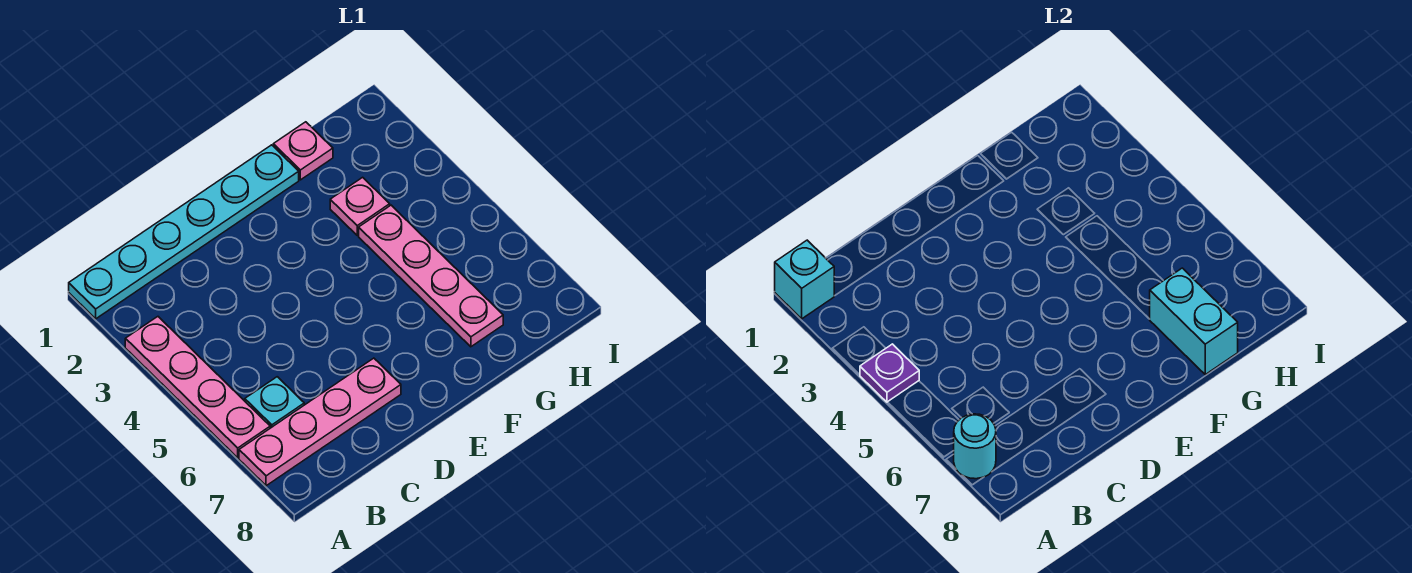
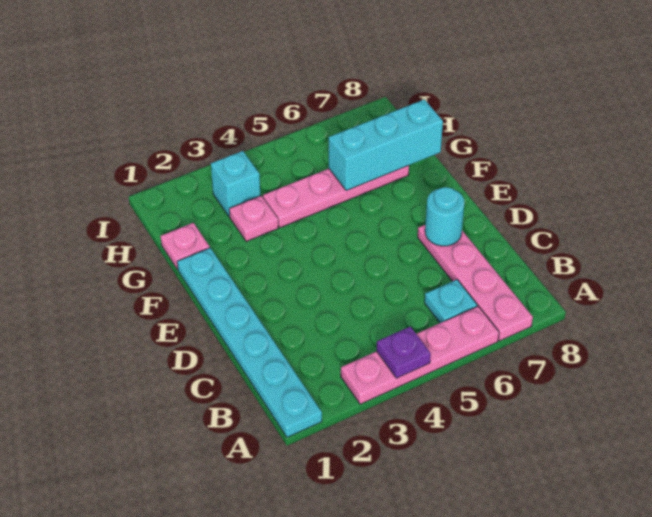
cyan brick A1 level 2 -> cyan brick H3 level 1
cyan round brick A7 level 2 -> cyan round brick D7 level 2
cyan brick G7:G8 level 2 -> cyan brick G6:G8 level 2

